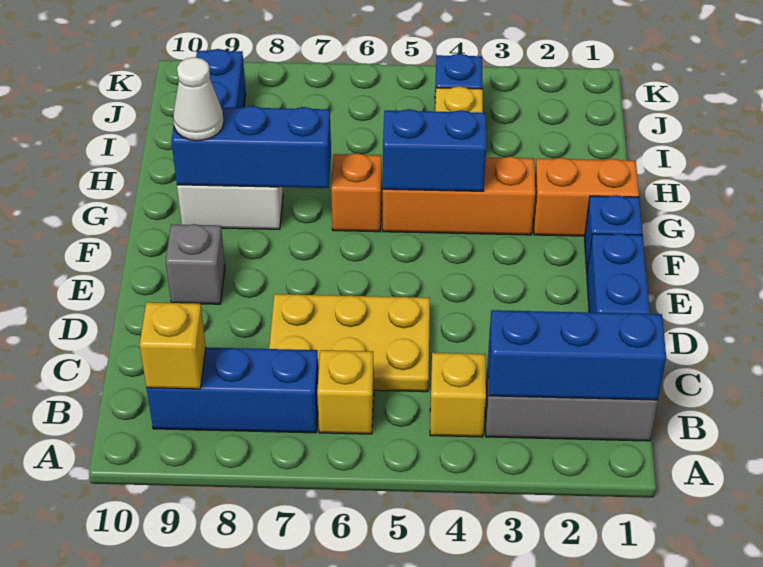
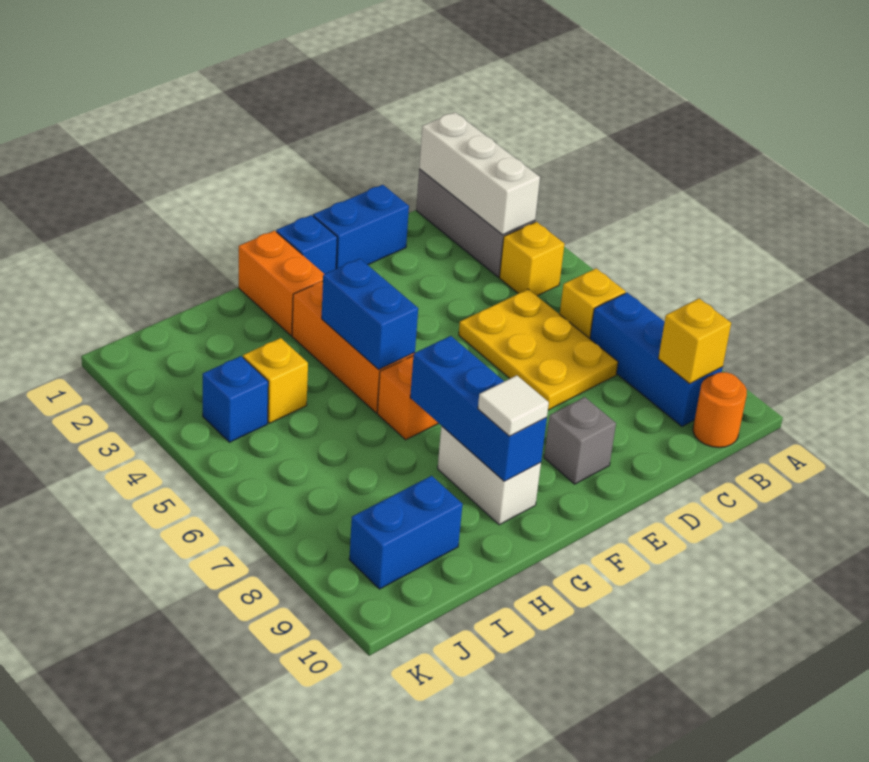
blue brick B1:B3 level 2 -> white brick B1:B3 level 2
none -> orange round brick B10 level 1
white cone G9 level 3 -> white tile G9 level 3

